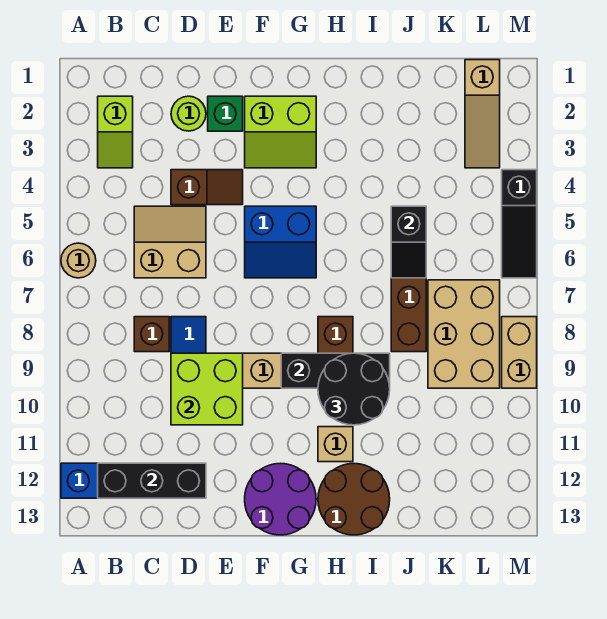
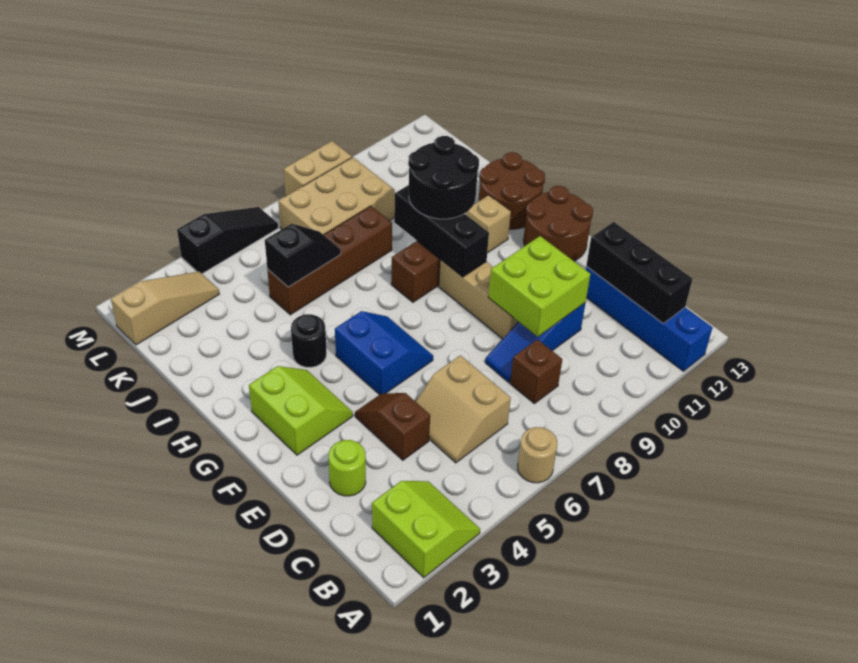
lime slope B2:B3 level 1 top 2 -> lime slope A2:B3 level 1 top 2
green brick E2 level 1 -> none
purple round brick F12:G13 level 1 -> brown round brick F12:G13 level 1
none -> black round brick H4 level 1

